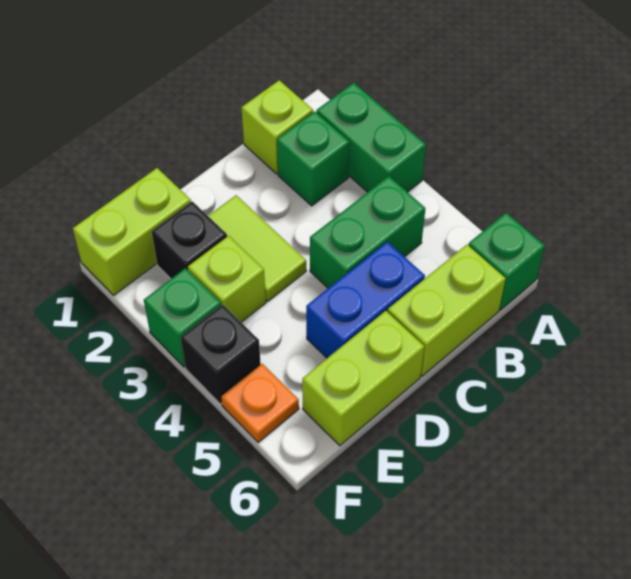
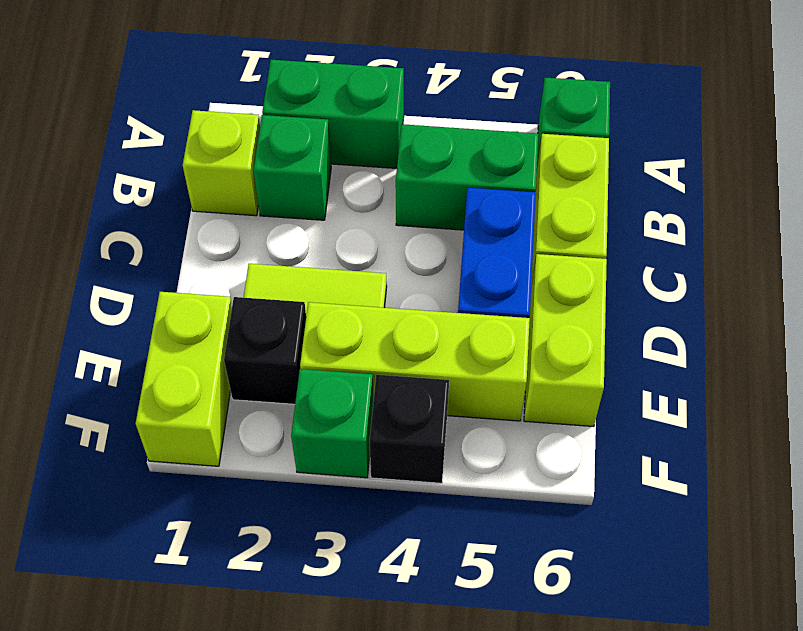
green brick B4:C4 level 1 -> green brick B4:B5 level 1
lime brick E3 level 1 -> lime brick E3:E5 level 1
orange plate F5 level 1 -> none

